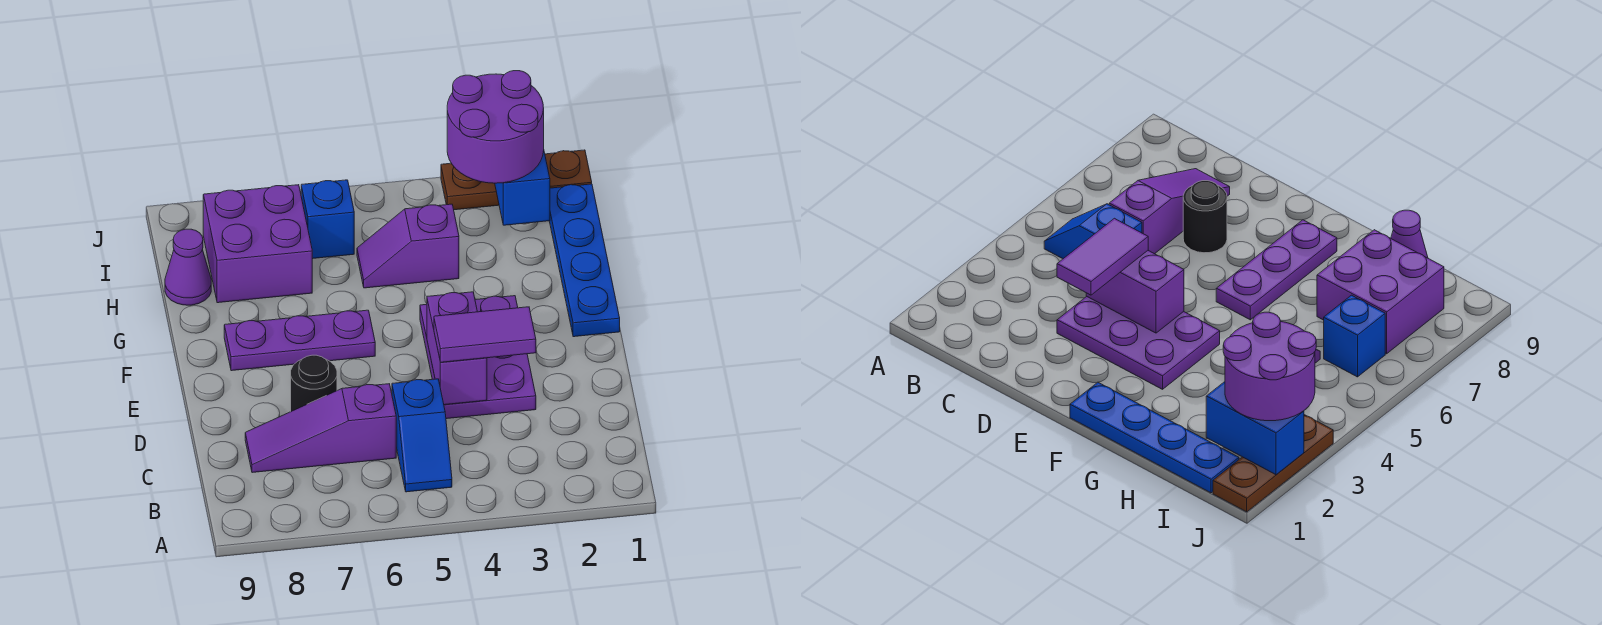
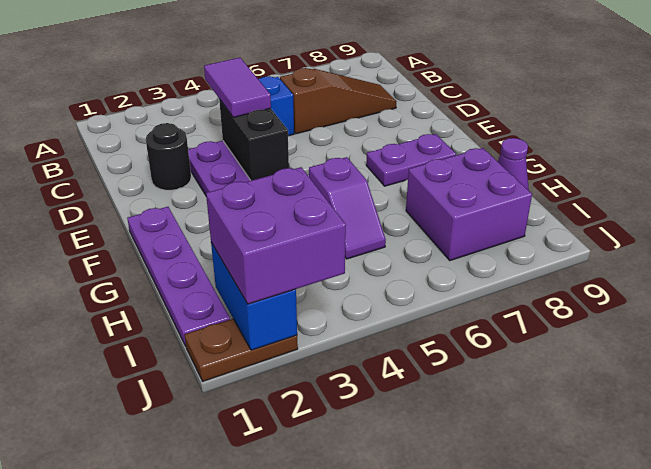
purple slope C6:C8 level 1 top 6 -> brown slope C6:C8 level 1 top 6
purple tile D3:D4 level 3 -> purple tile C4:D4 level 3
purple brick D4:E4 level 2 -> black brick D4:E4 level 2
black round brick D7 level 1 -> black round brick D2 level 1
blue plate F1:I1 level 1 -> purple plate F1:I1 level 1
purple plate F6:F8 level 1 -> purple plate F7:F8 level 1
purple slope H4:H5 level 1 top 4 -> purple slope G5:H5 level 1 top G
purple round brick I2:J3 level 3 -> purple brick I2:J3 level 3
blue brick I6 level 1 -> none
brown plate J1:J3 level 1 -> brown plate J1:J2 level 1

